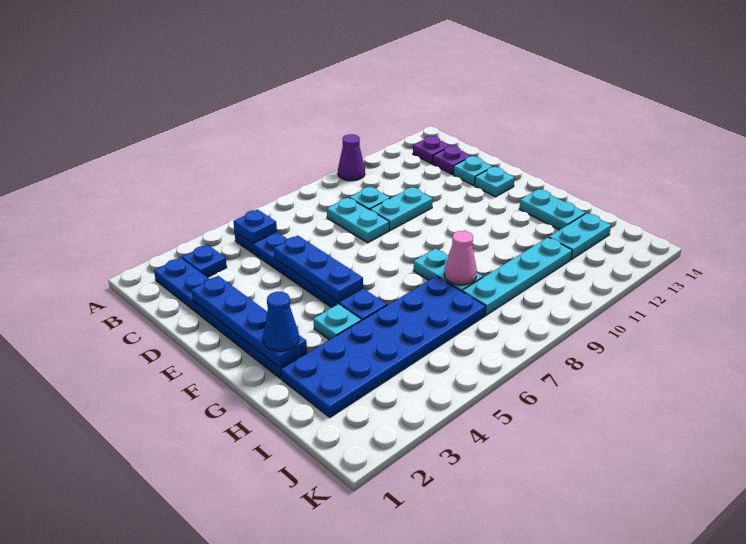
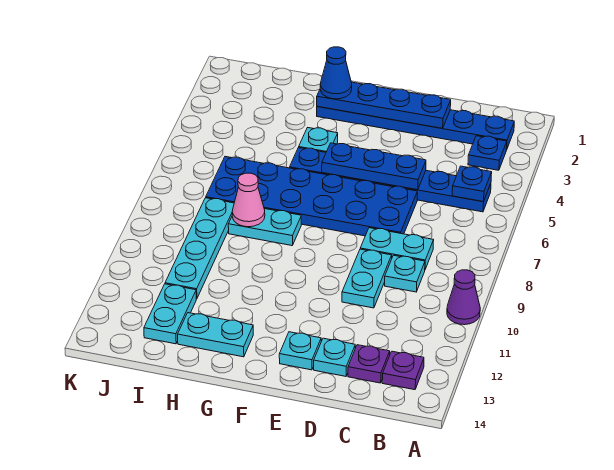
blue plate H2:I7 level 1 -> blue plate D6:I7 level 1

